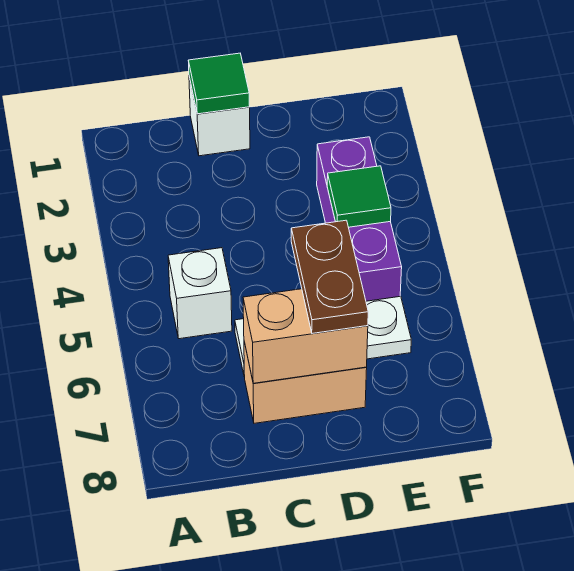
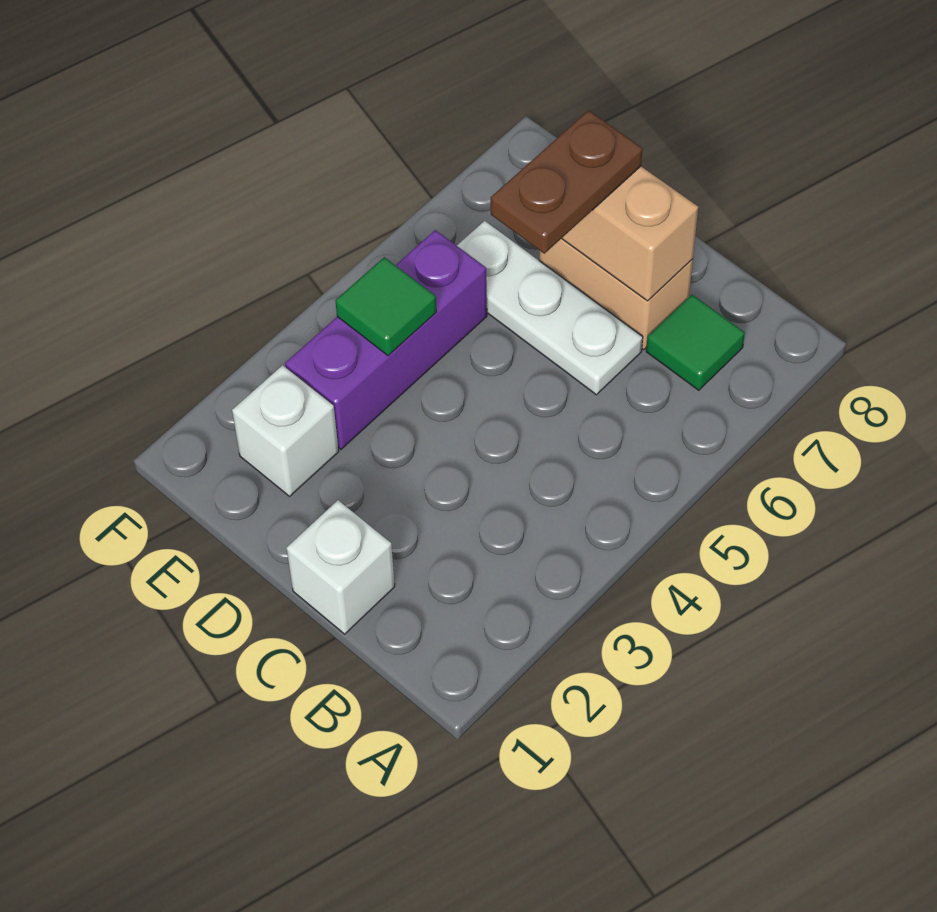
white brick B5 level 1 -> white brick E2 level 1
green tile C1 level 2 -> green tile B7 level 1

